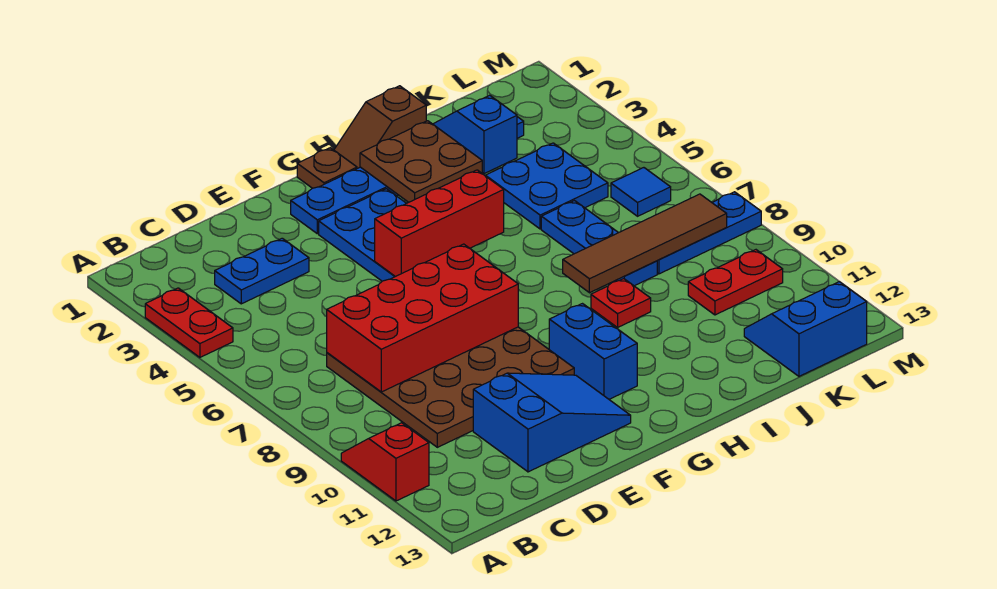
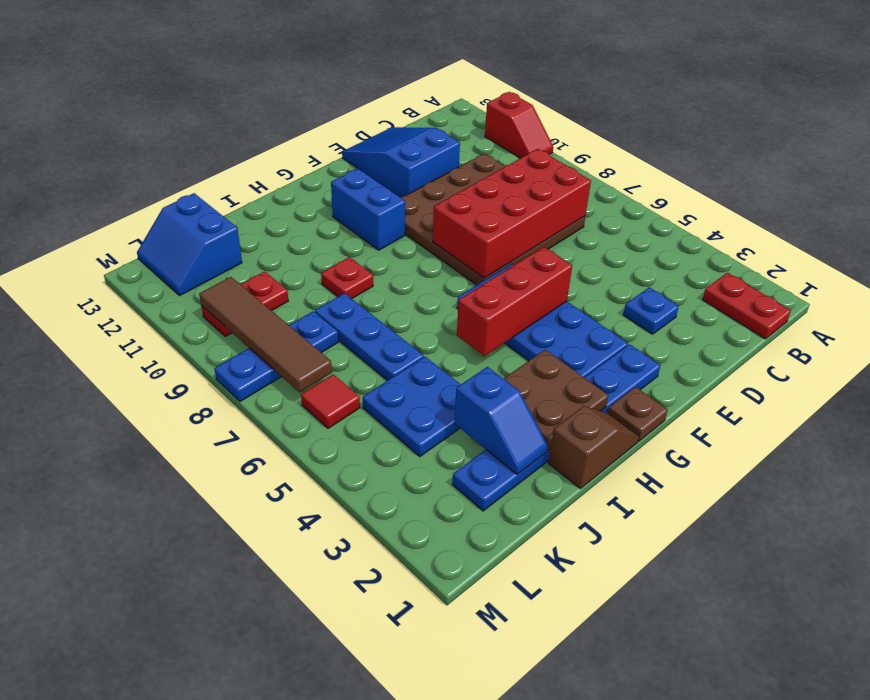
red plate A3:A4 level 1 -> red plate B1:B2 level 1
blue plate C3:D3 level 1 -> blue plate D3 level 1
blue slope D11:F12 level 1 top D -> blue slope D11:E13 level 1 top 11
brown tile I8:L8 level 2 -> brown tile L7:L10 level 2
blue slope K12:L13 level 1 top 13 -> blue slope K12:L13 level 1 top K
blue tile L6 level 1 -> red tile L6 level 1

